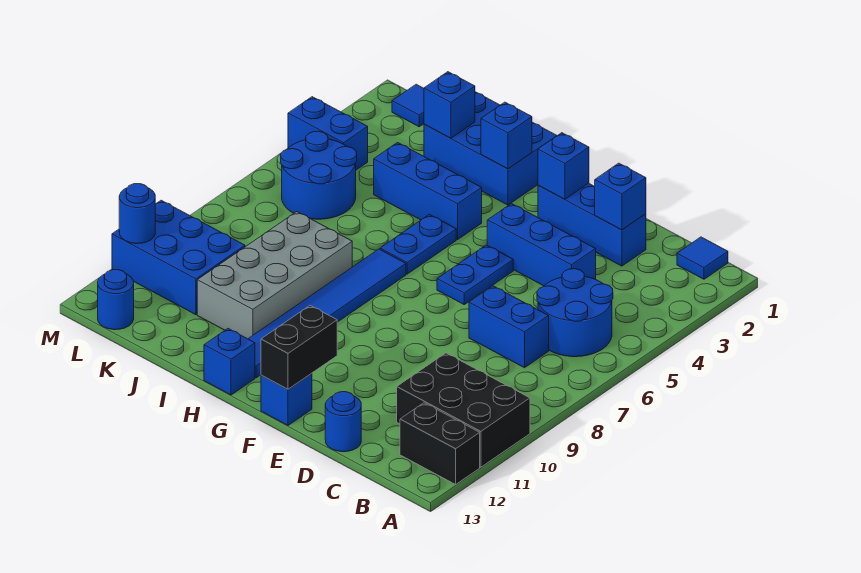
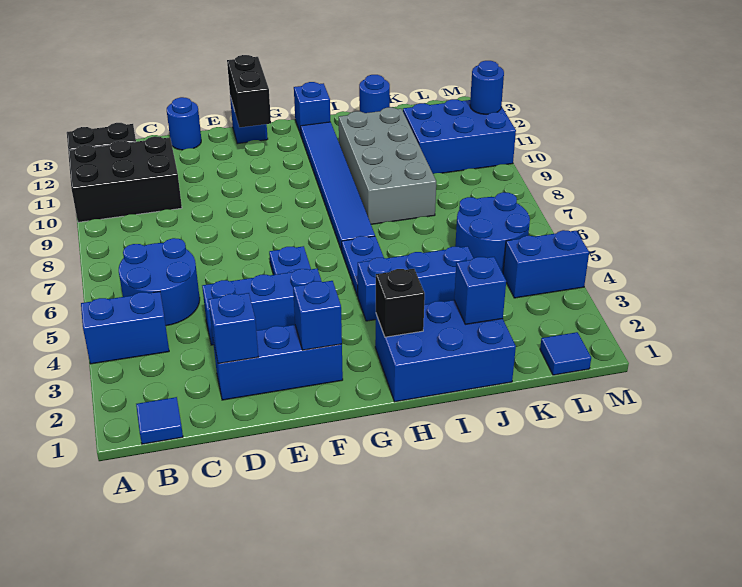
blue brick C7:D7 level 1 -> blue brick A4:B4 level 1
blue brick H2 level 2 -> black brick H2 level 2
blue round brick L13 level 1 -> blue round brick J13 level 1

